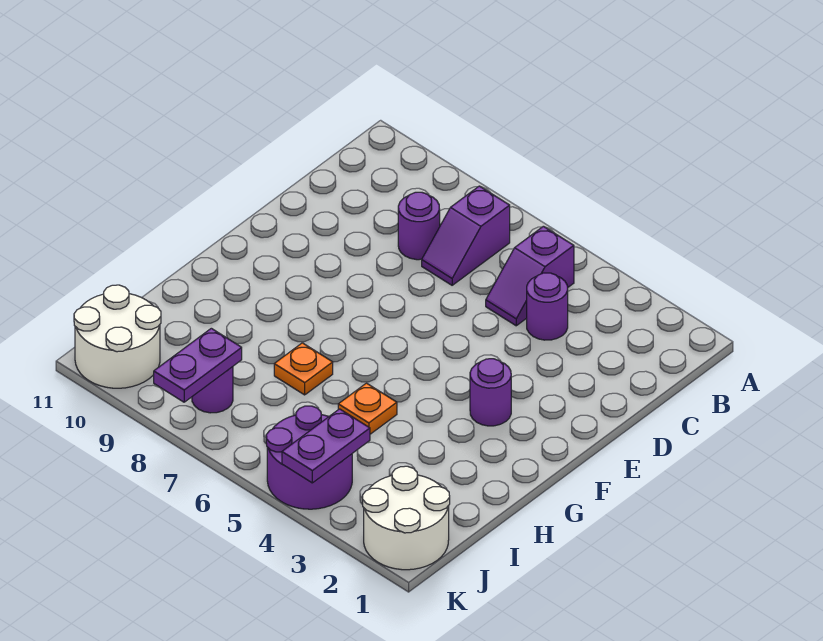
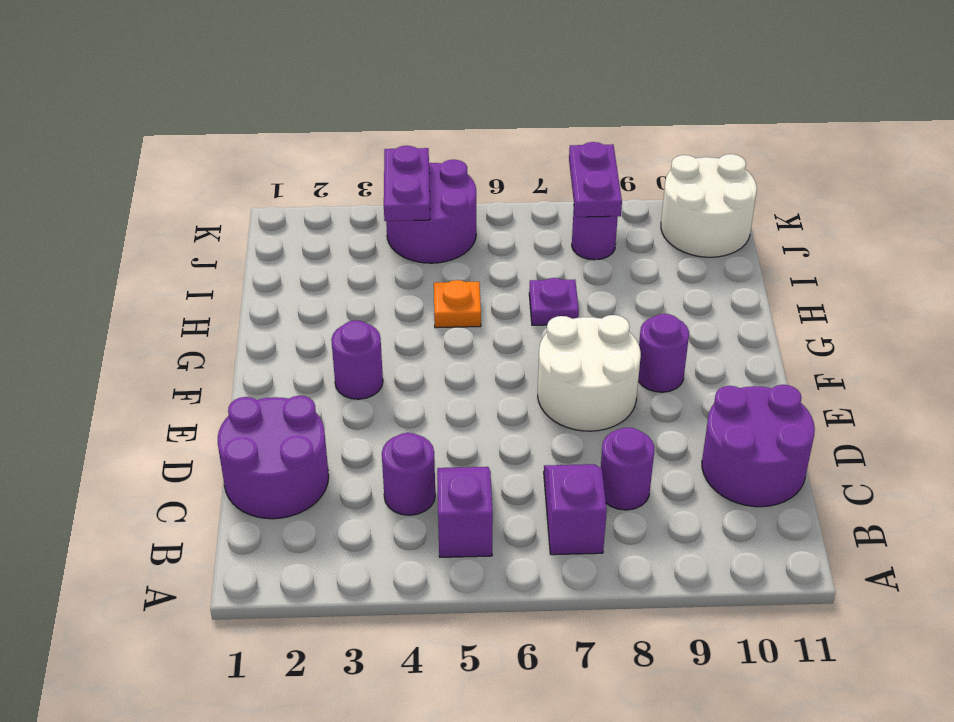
none -> purple round brick C1:D2 level 1
none -> purple round brick C10:D11 level 1
none -> purple round brick F9 level 1
orange plate H7 level 1 -> purple plate H7 level 1
white round brick J1:K2 level 1 -> white round brick E7:F8 level 1

